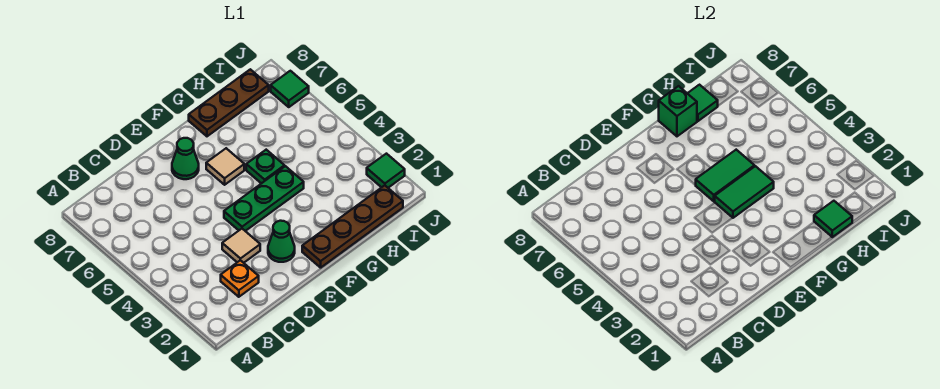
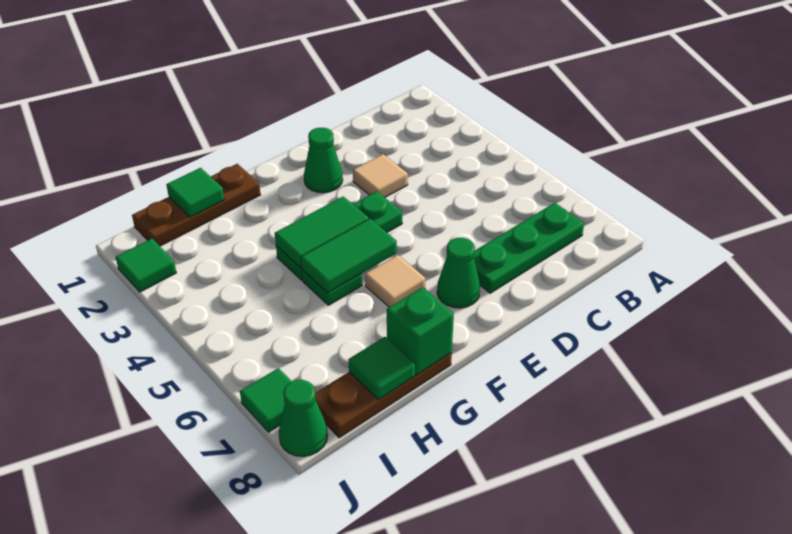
none -> green plate B7:D7 level 1
orange plate C2 level 1 -> none
brown plate F1:I1 level 1 -> brown plate G1:I1 level 1
none -> green cone J8 level 1

